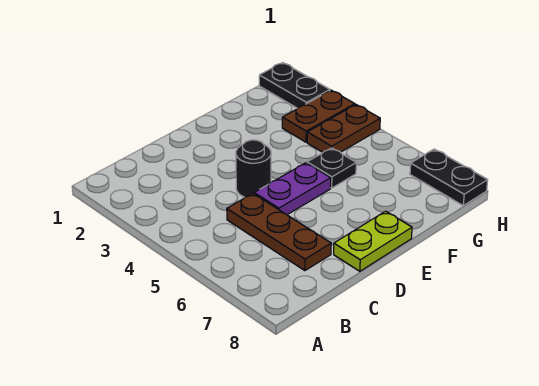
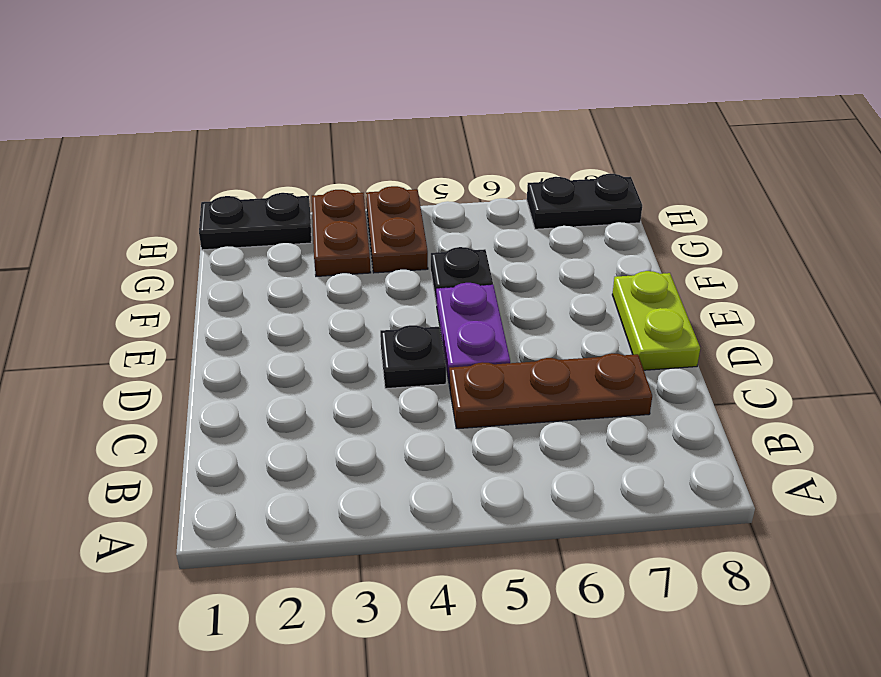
black round brick D4 level 1 -> black plate D4 level 1

